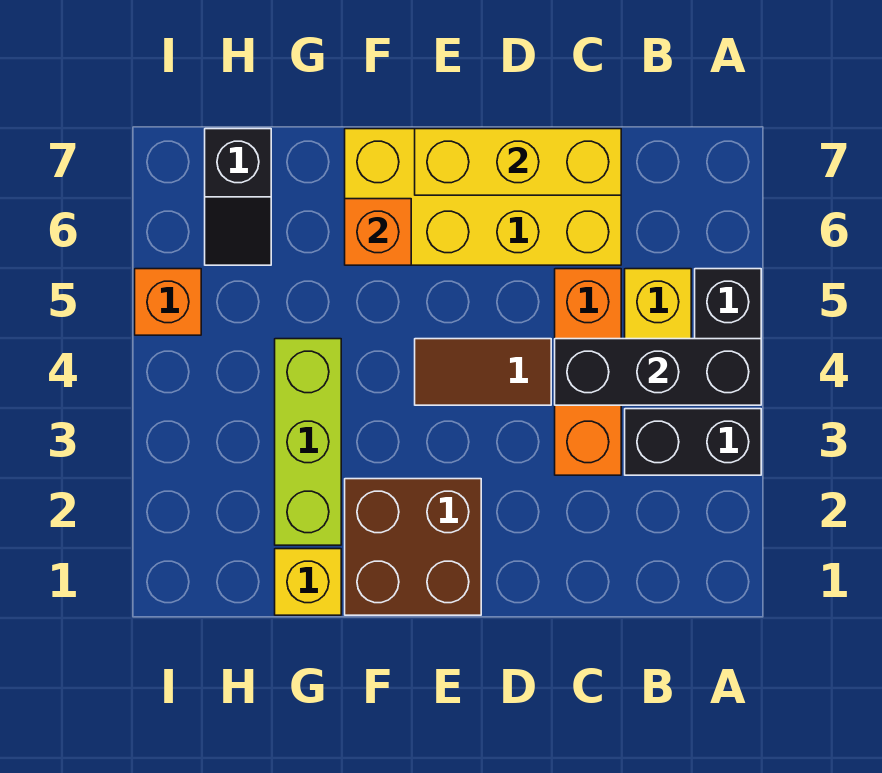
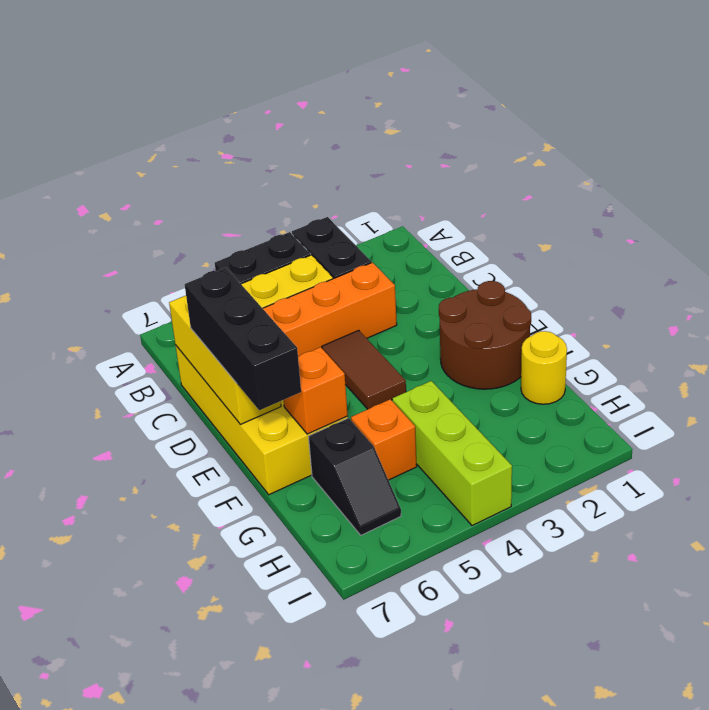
black brick A4:C4 level 2 -> black brick D7:F7 level 3
brown brick E1:F2 level 1 -> brown round brick E1:F2 level 1
yellow brick G1 level 1 -> yellow round brick G1 level 1
lime brick G2:G4 level 1 -> lime brick G4:I4 level 1
black slope H6:H7 level 1 top 7 -> black slope G6:H6 level 1 top G
orange brick I5 level 1 -> orange brick G5 level 1

